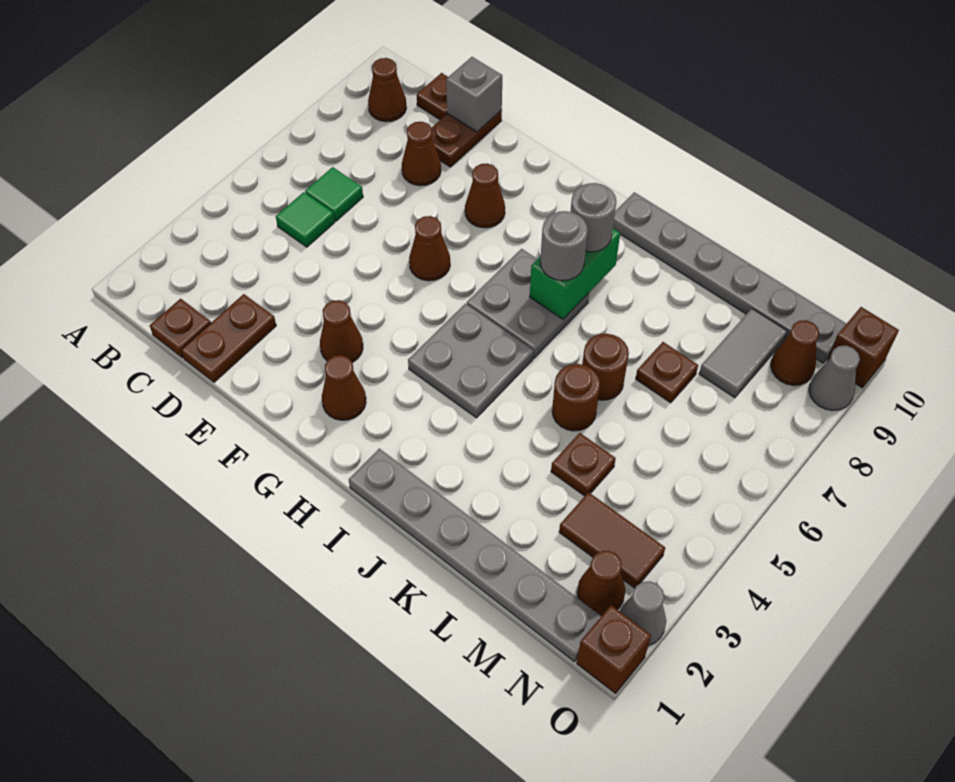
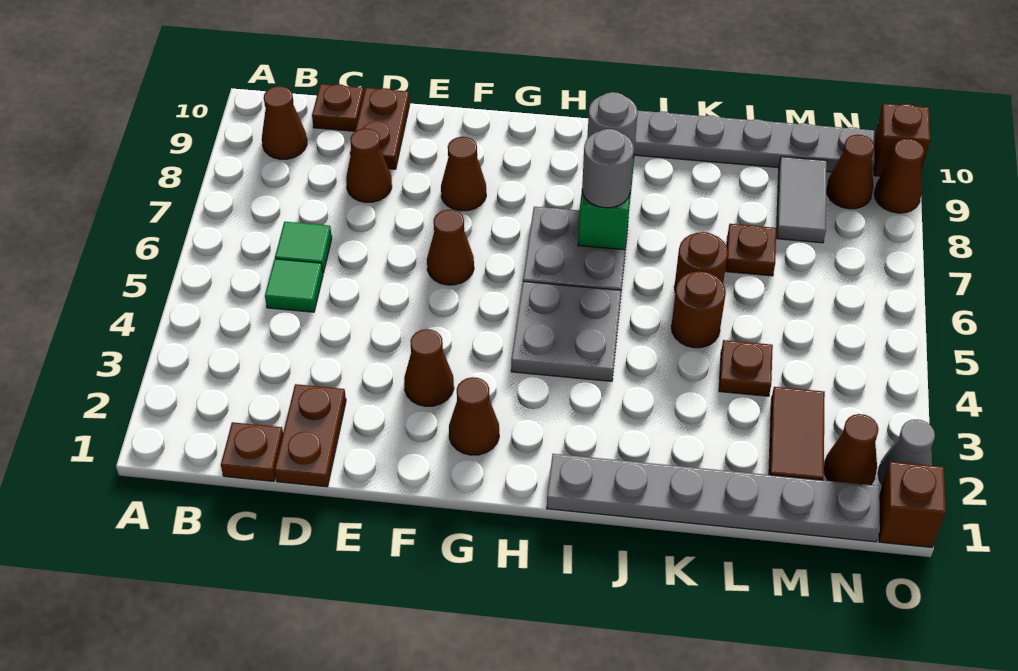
grey brick D10 level 2 -> none
brown tile M3:N3 level 1 -> brown tile M2:M3 level 1
grey cone O9 level 1 -> brown cone O9 level 1

